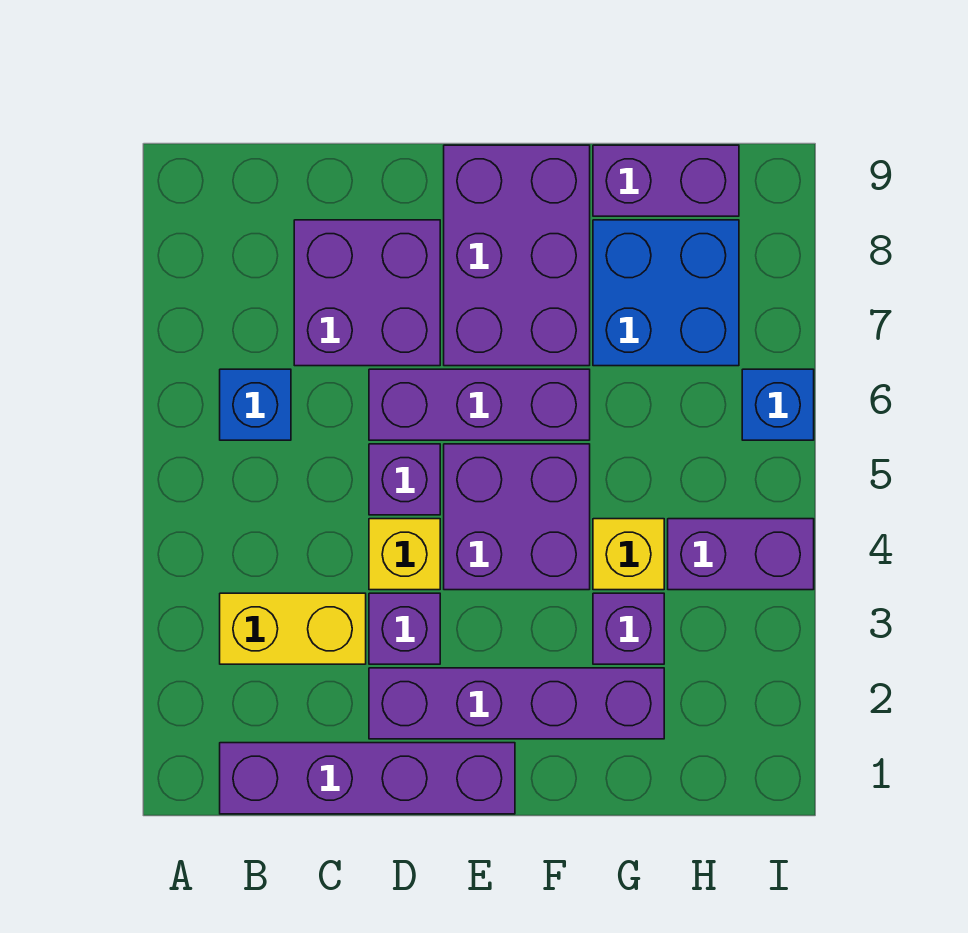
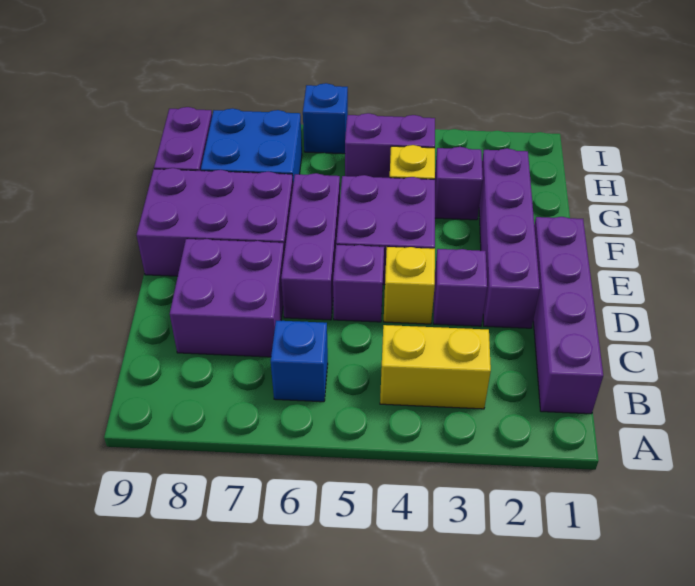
yellow brick B3:C3 level 1 -> yellow brick B3:B4 level 1
purple brick H4:I4 level 1 -> purple brick H4:H5 level 1

